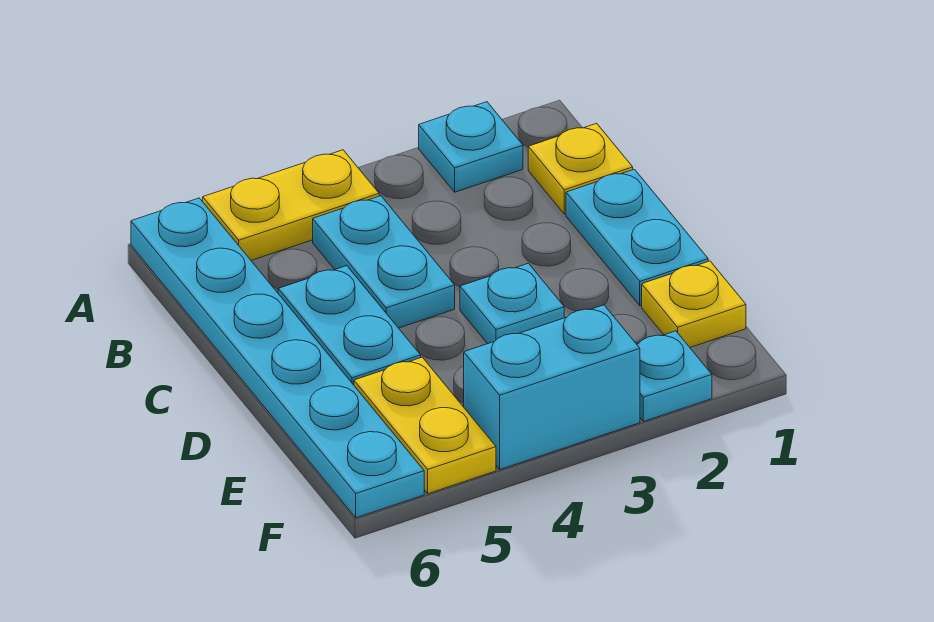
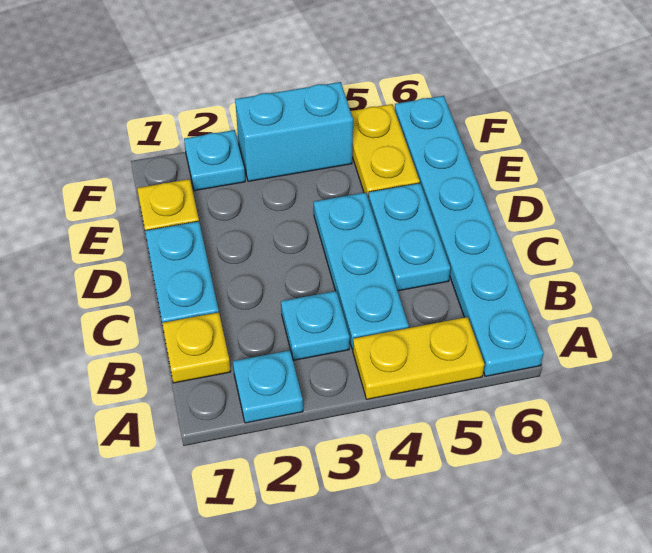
cyan plate B4:C4 level 1 -> cyan plate B4:D4 level 1
cyan plate D3 level 1 -> cyan plate B3 level 1

